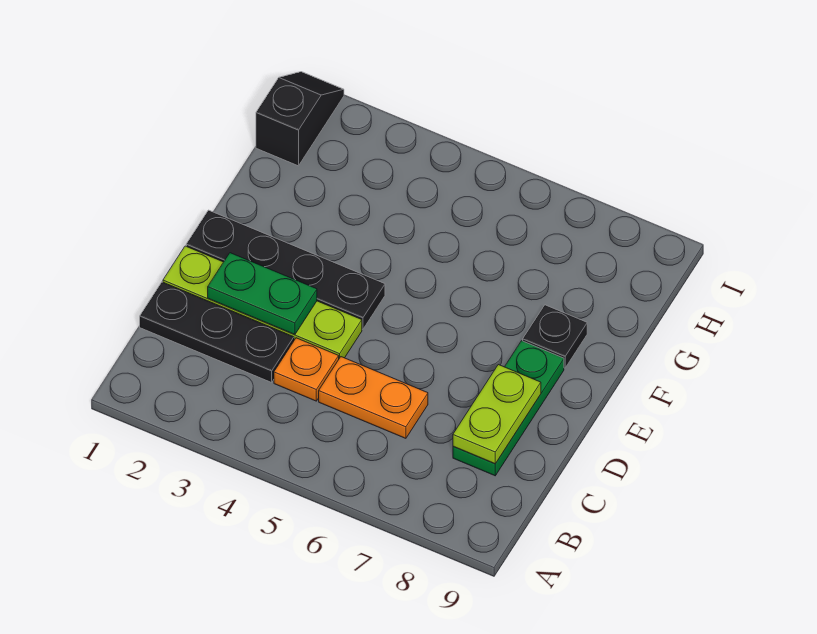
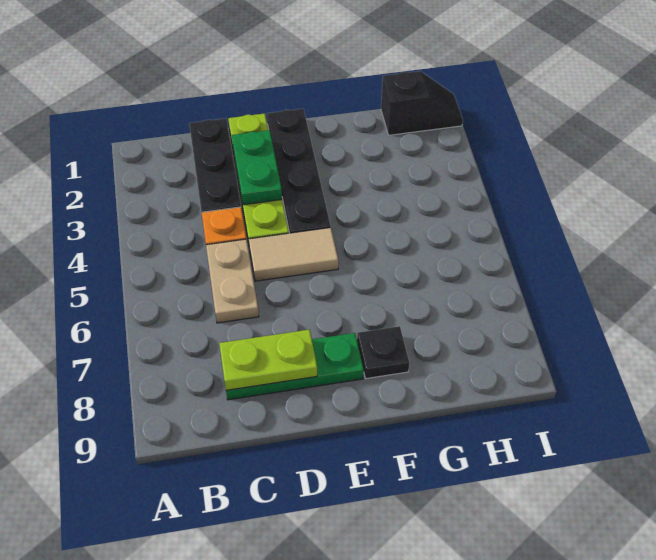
orange plate C5:C6 level 1 -> tan plate C5:C6 level 1
none -> tan tile D5:E5 level 1

